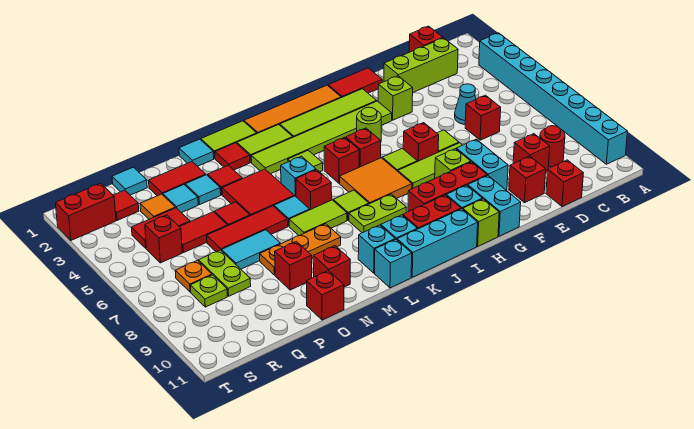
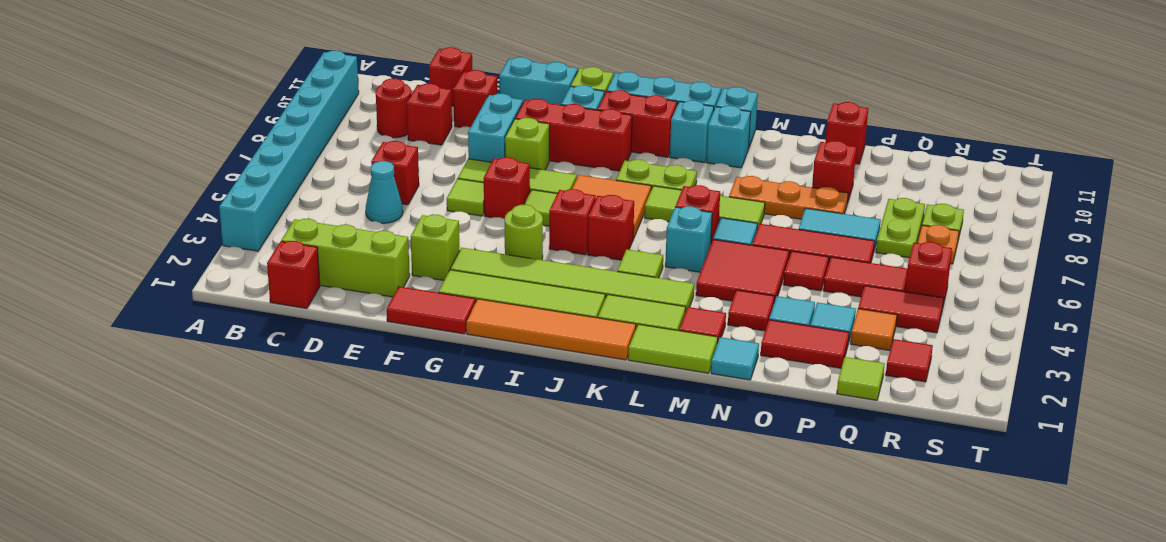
cyan brick G10:G11 level 1 -> cyan brick F11:G11 level 1
red brick N10 level 1 -> none
cyan tile Q1 level 1 -> lime tile Q1 level 1
red brick S2:T2 level 1 -> none

